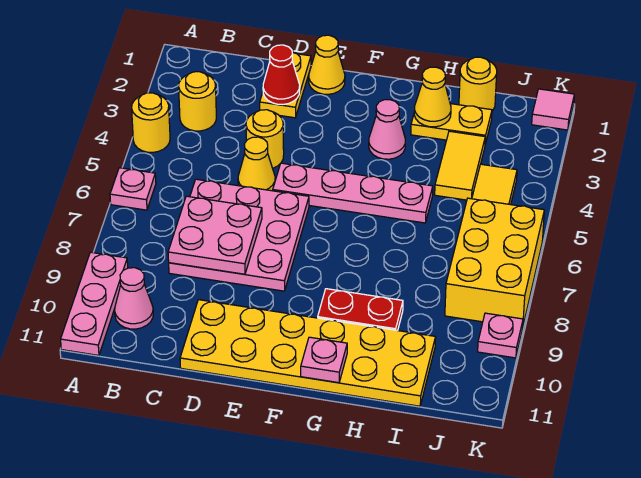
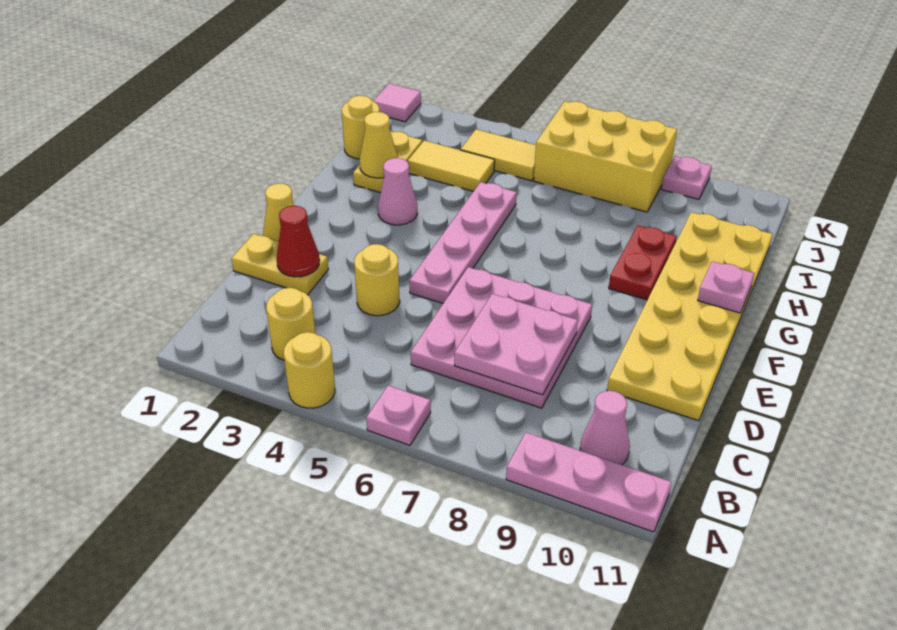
yellow cone D5 level 1 -> none

